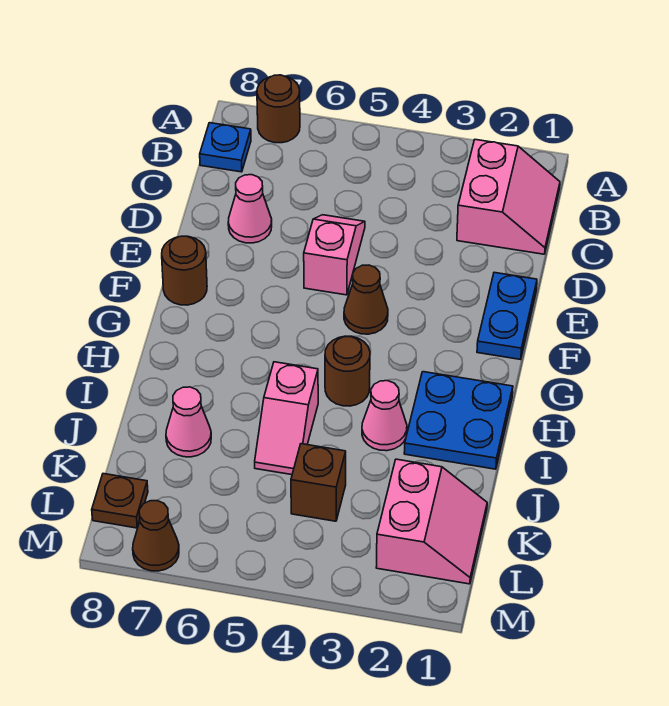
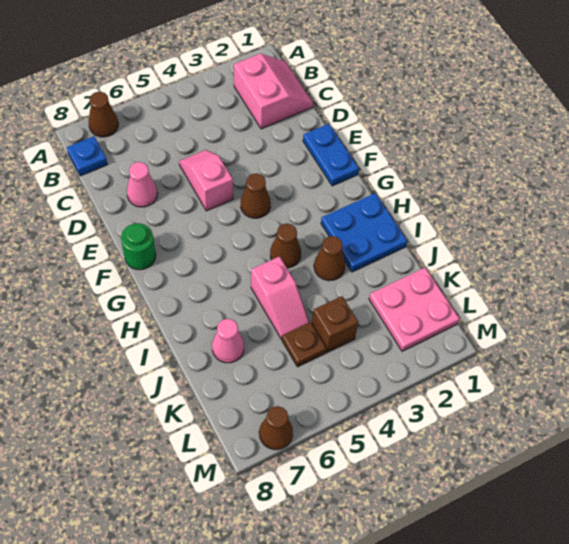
brown round brick A7 level 1 -> brown cone A7 level 1
brown round brick F8 level 1 -> green round brick F8 level 1
brown round brick H4 level 1 -> brown cone H4 level 1
pink cone I3 level 1 -> brown cone I3 level 1
pink slope K1:L2 level 1 top 2 -> pink plate K1:L2 level 1
brown plate L8 level 1 -> brown plate K5 level 1

